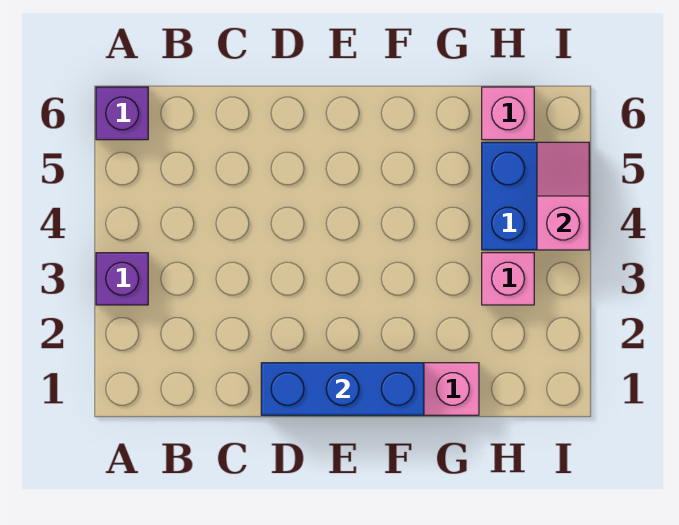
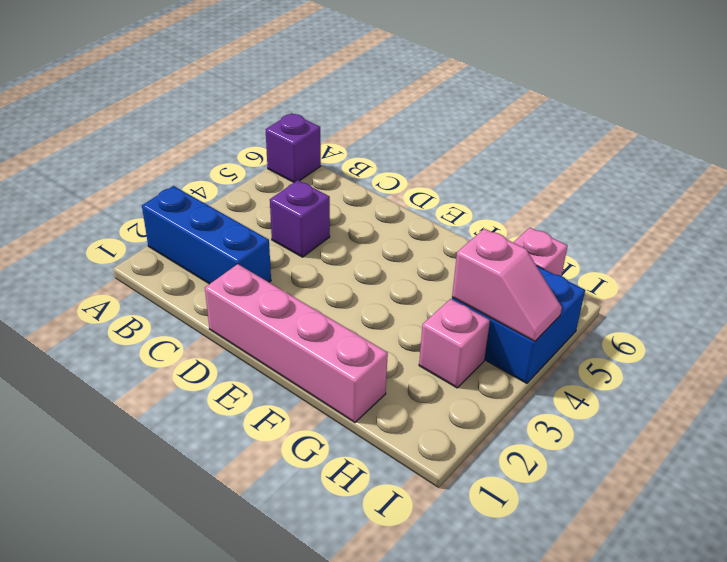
purple brick A3 level 1 -> purple brick C4 level 1
blue brick D1:F1 level 2 -> blue brick A2:C2 level 1
pink slope I4:I5 level 2 top 4 -> pink slope H4:I4 level 2 top H

